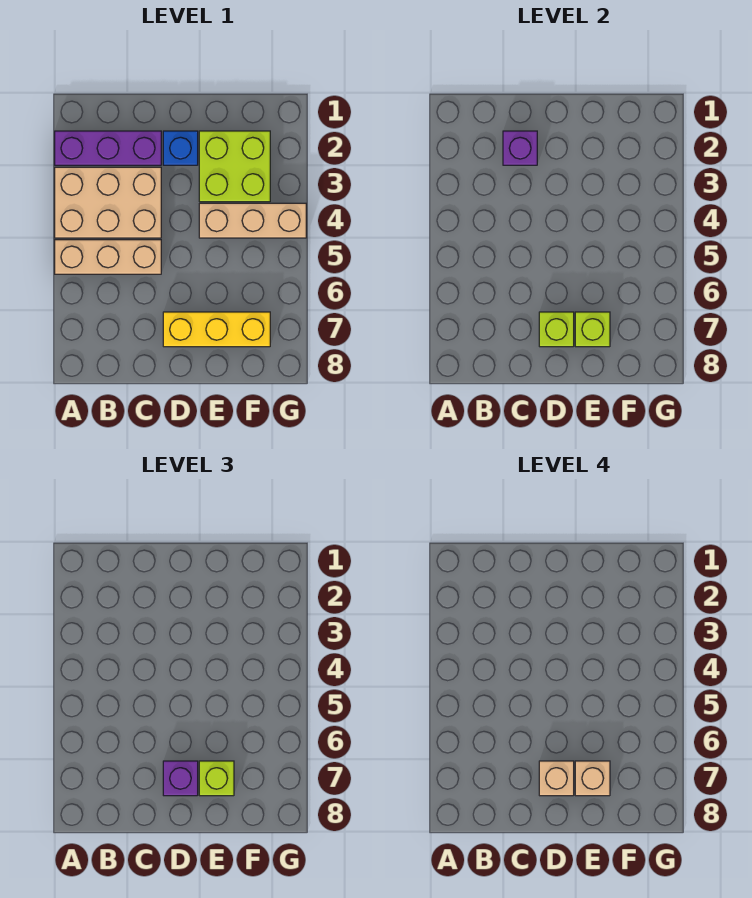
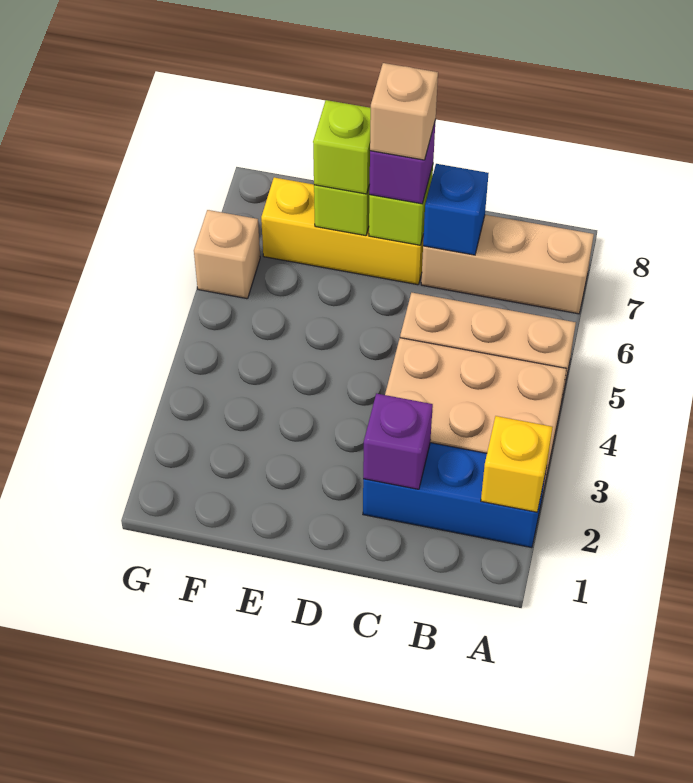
purple brick A2:C2 level 1 -> blue brick A2:C2 level 1
none -> yellow brick A2 level 2
blue brick D2 level 1 -> blue brick C7 level 2
lime brick E2:F3 level 1 -> none
tan brick E4:G4 level 1 -> tan brick A7:C7 level 1
tan brick E7 level 4 -> tan brick G6 level 1

